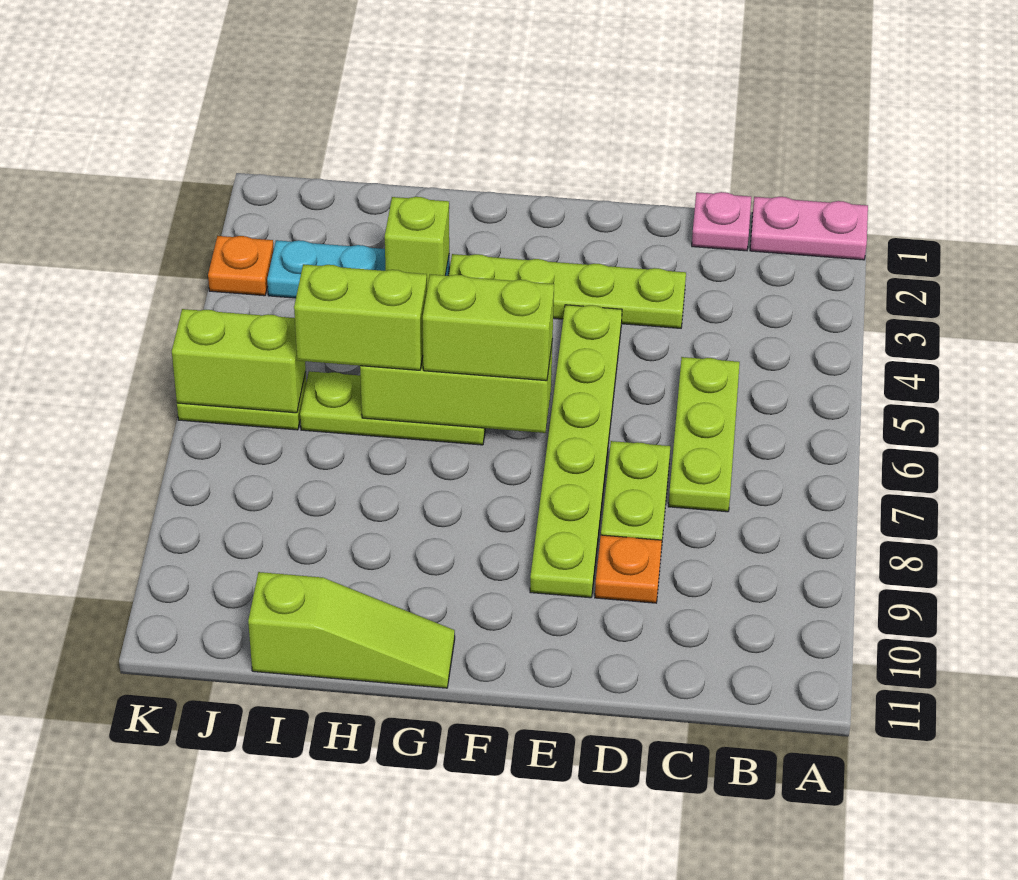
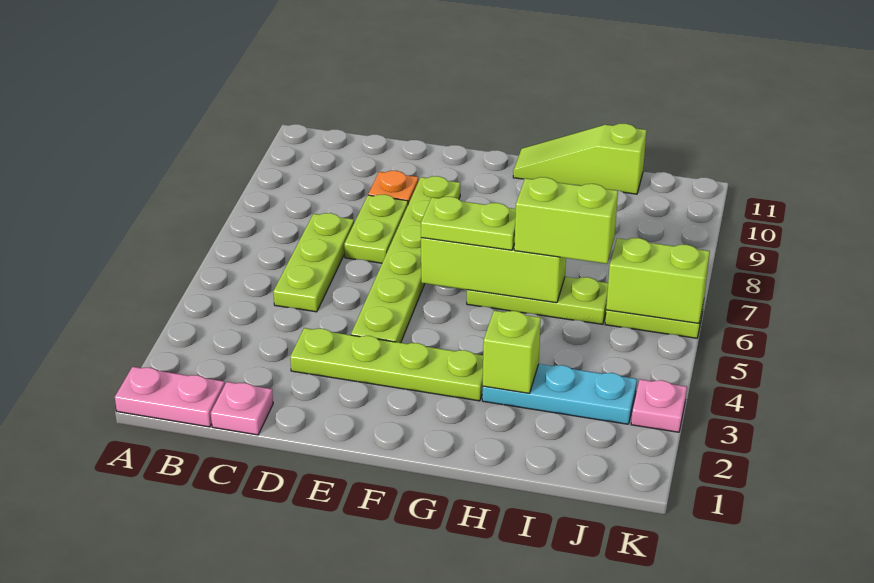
lime brick F6:G6 level 3 -> lime plate F6:G6 level 3
orange plate K3 level 1 -> pink plate K3 level 1

